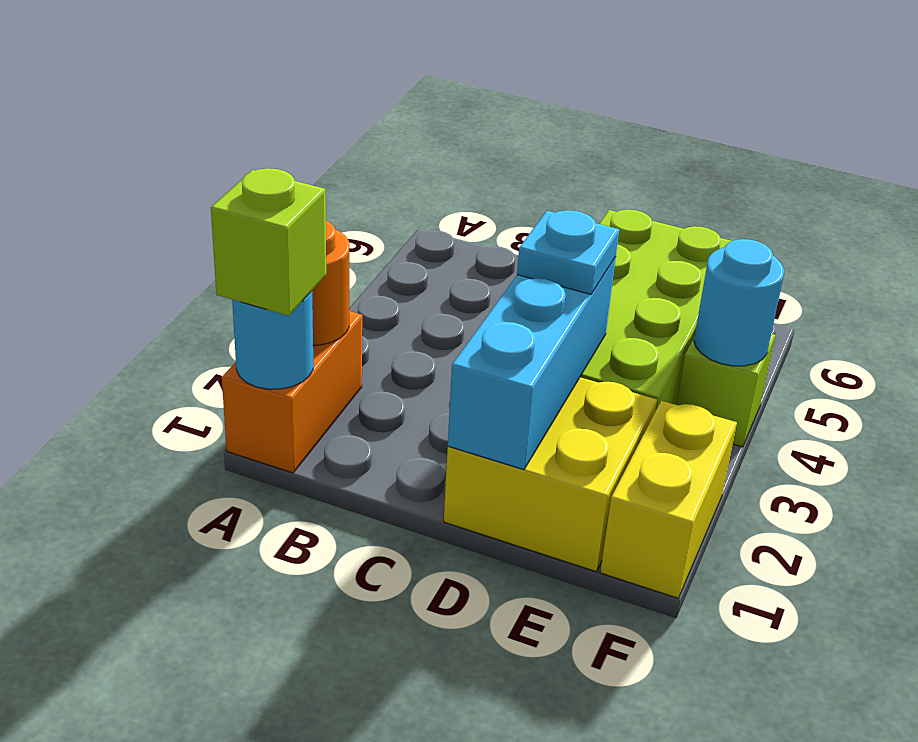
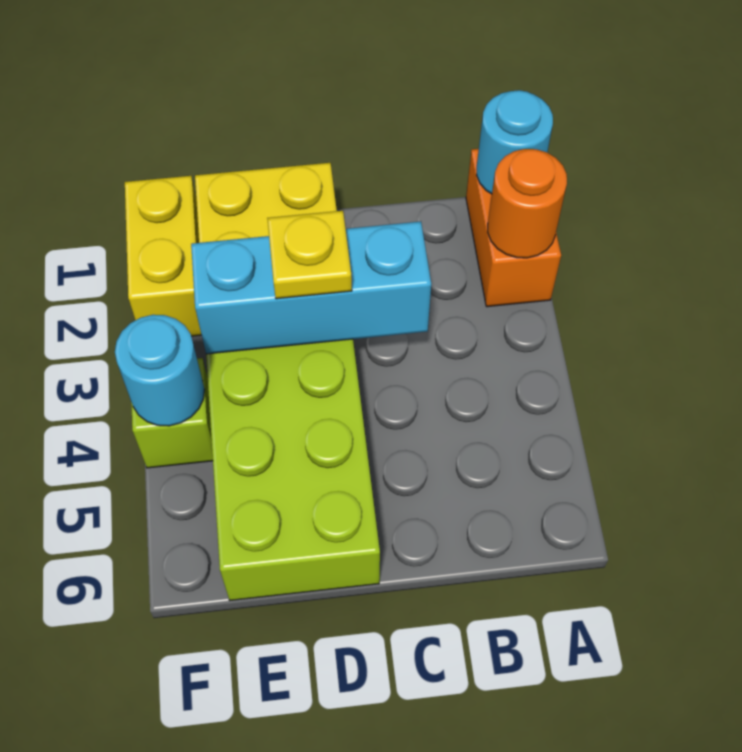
lime brick A1 level 3 -> none
cyan brick D1:D3 level 2 -> cyan brick C3:E3 level 2
cyan plate D3 level 3 -> yellow plate D3 level 3

